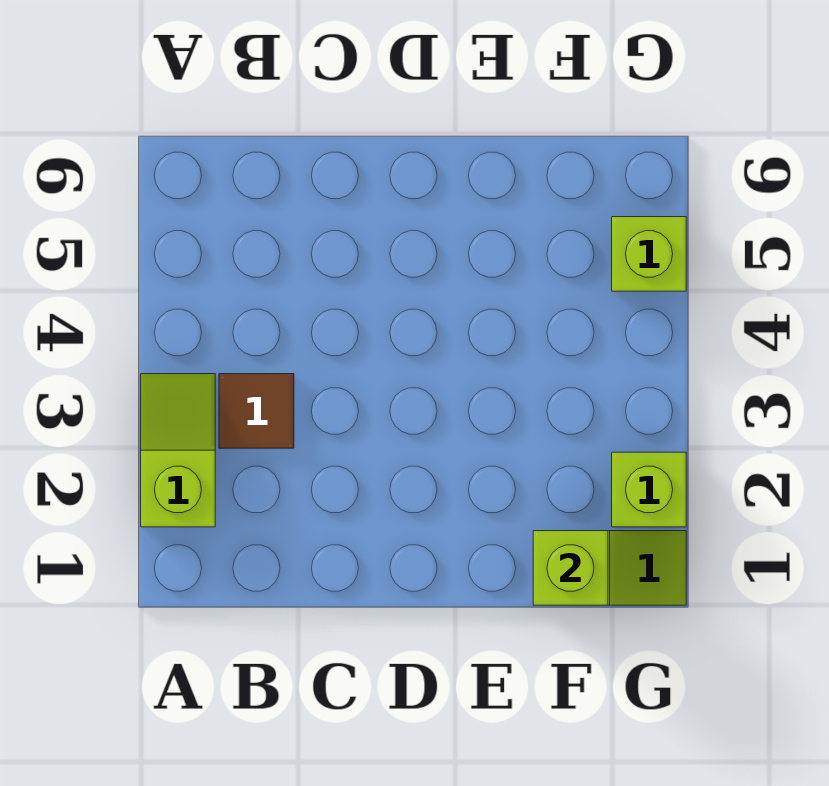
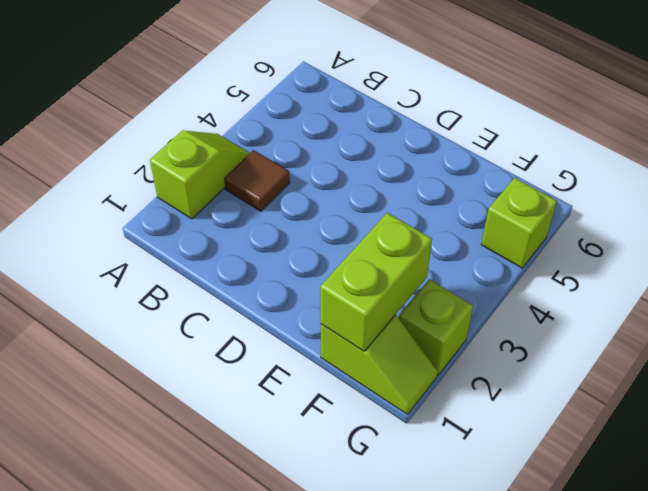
lime brick F1 level 2 -> lime brick F1:F2 level 2

